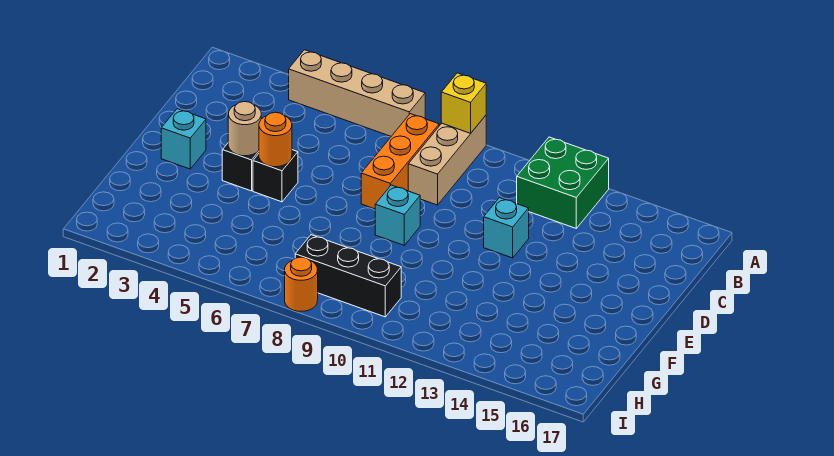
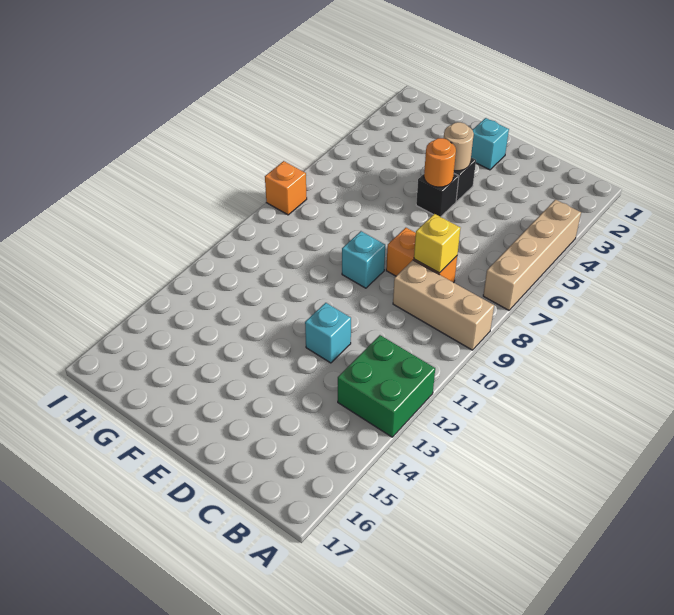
yellow brick A9 level 2 -> yellow brick C8 level 2
orange brick B8:D8 level 1 -> orange brick C8:D8 level 1
black brick H8:H10 level 1 -> none
orange round brick I8 level 1 -> orange brick I8 level 1

